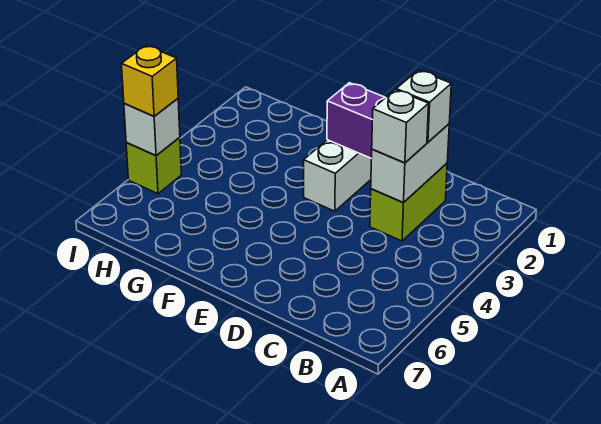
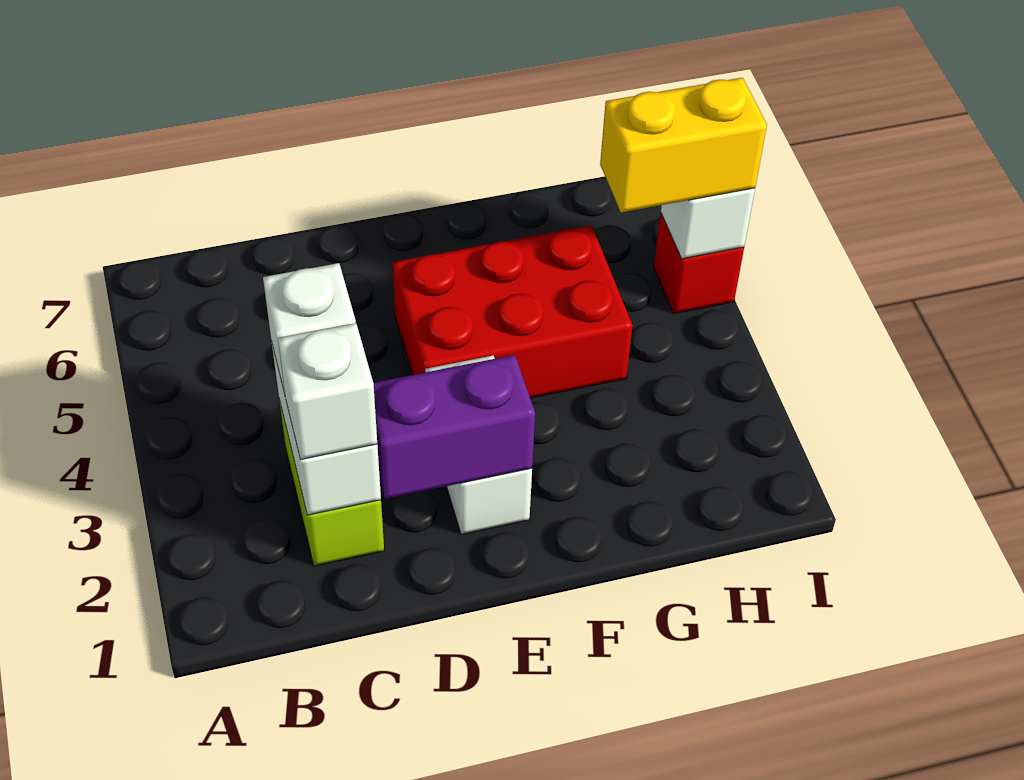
none -> red brick E4:G5 level 1
lime brick I5 level 1 -> red brick I5 level 1
yellow brick I5 level 3 -> yellow brick H5:I5 level 3

